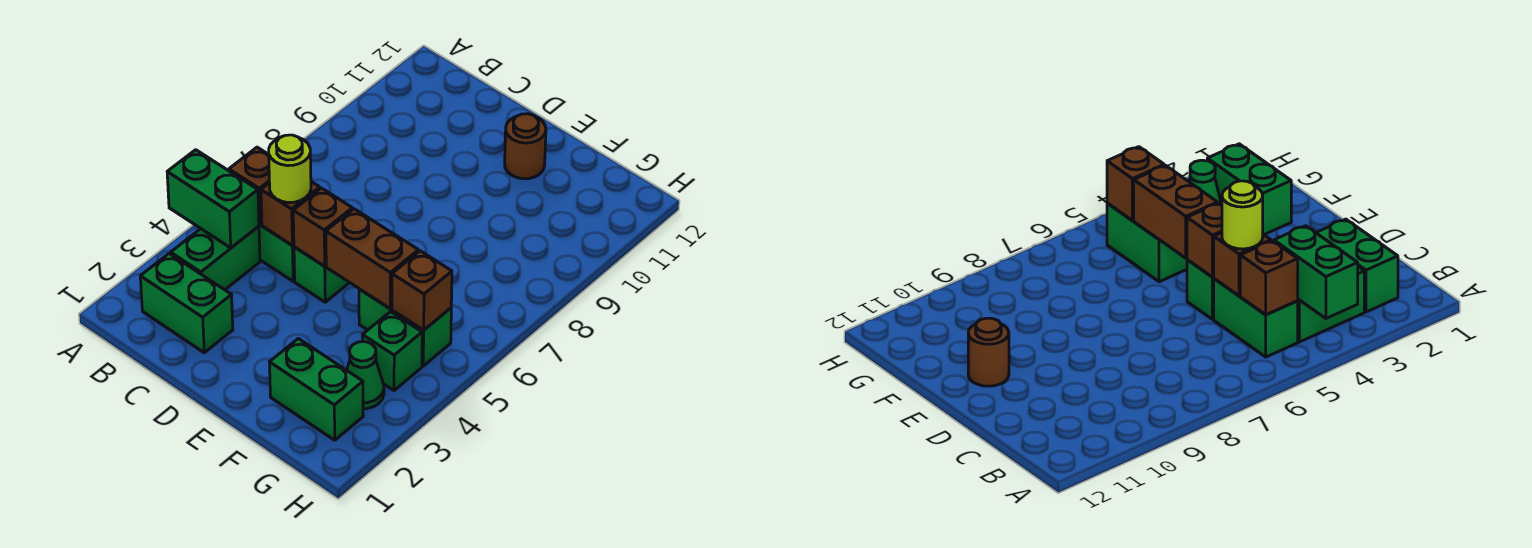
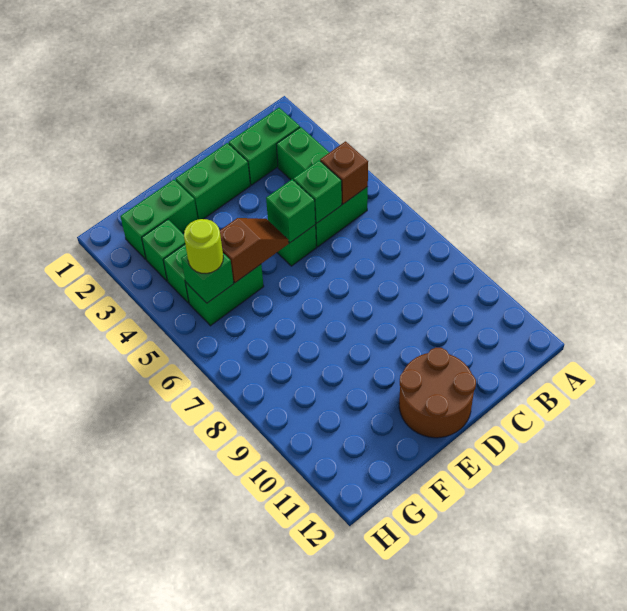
green brick A4:B4 level 2 -> green brick D2:E2 level 1
brown brick C5 level 2 -> green brick C5 level 2
lime round brick C5 level 3 -> lime round brick G5 level 3
brown brick D5 level 2 -> green brick D5 level 2
brown brick E5:F5 level 2 -> brown slope E5:F5 level 2 top F
brown round brick E11 level 1 -> brown round brick D11:E12 level 1
green cone G3 level 1 -> green brick G3 level 1
brown brick G5 level 2 -> green brick G5 level 2

